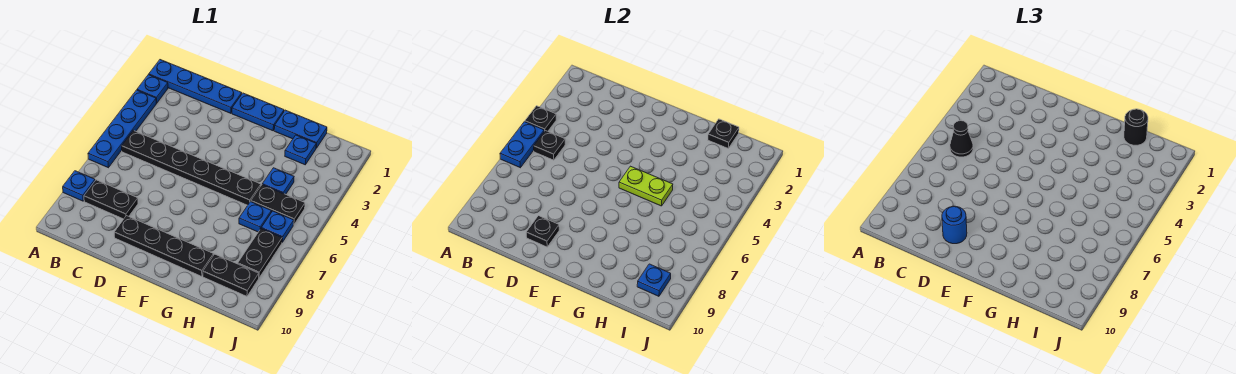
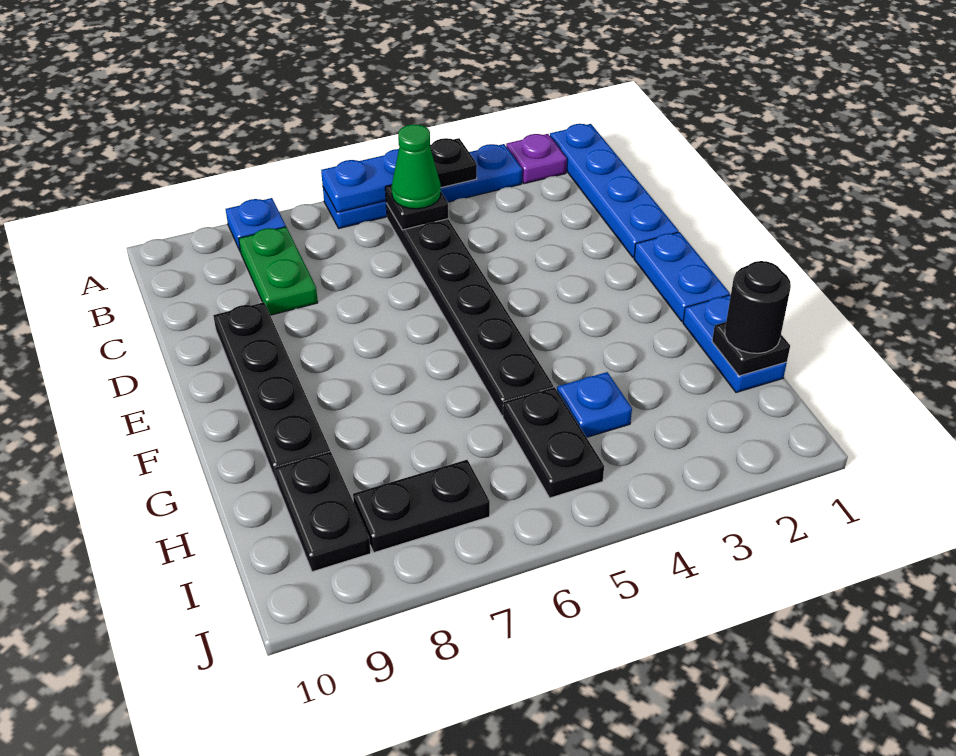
blue plate A2 level 1 -> purple plate A2 level 1
black cone B5 level 3 -> green cone B5 level 3
black plate B8:C8 level 1 -> green plate B8:C8 level 1
black plate D9 level 2 -> none
blue round brick D9 level 3 -> none
lime plate F5:G5 level 2 -> none
blue plate H2 level 1 -> none
blue plate H6 level 1 -> none
blue plate I6 level 1 -> none
blue plate I9 level 2 -> none

